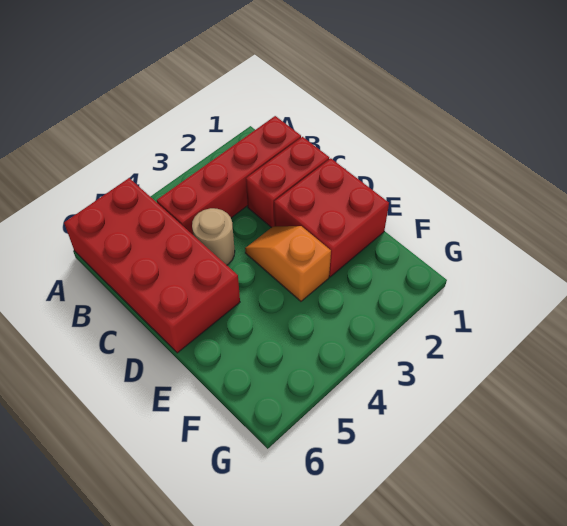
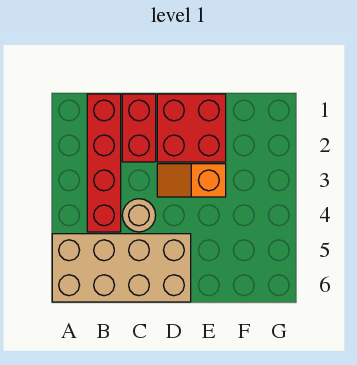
red brick A5:D6 level 1 -> tan brick A5:D6 level 1

